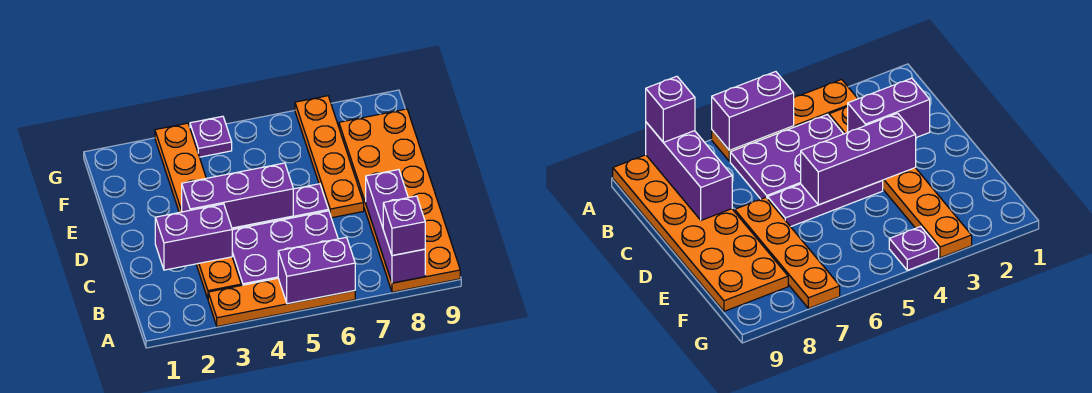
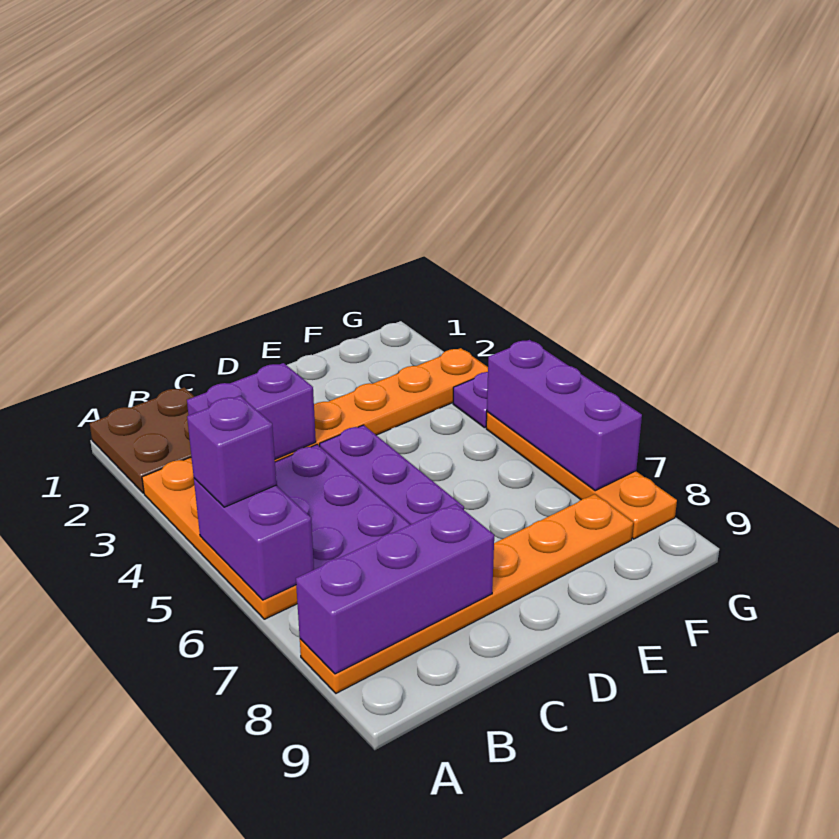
none -> brown plate A1:B2 level 1
orange plate A8:F9 level 1 -> orange plate A8:F8 level 1
purple brick A8 level 3 -> purple brick A5 level 3
purple brick C2:C3 level 2 -> purple brick B3:C3 level 2
purple brick D3:D5 level 2 -> purple brick G5:G7 level 2
orange plate D7:G7 level 1 -> orange plate G5:G8 level 1

